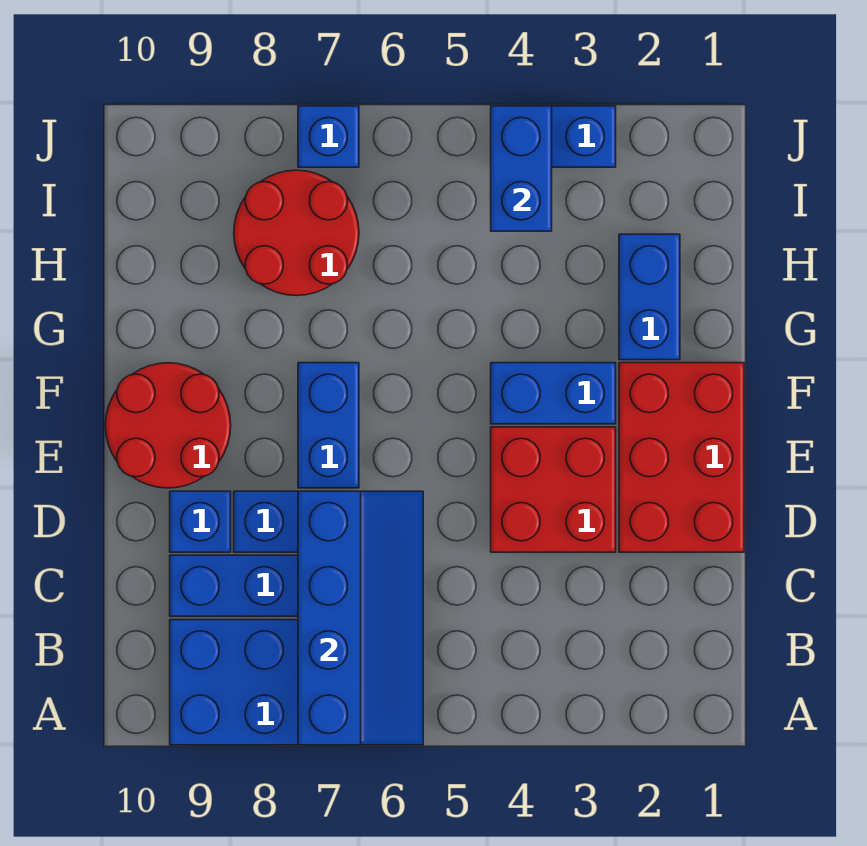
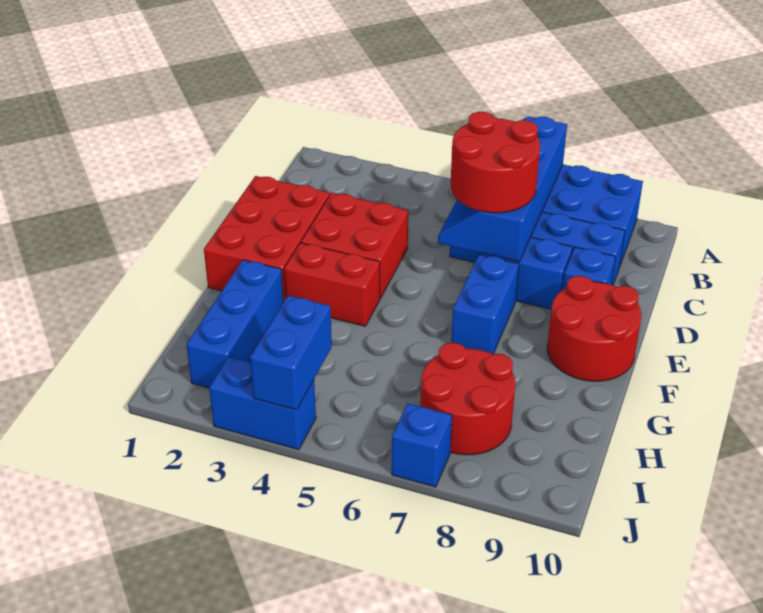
none -> red round brick C6:D7 level 3
blue brick F3:F4 level 1 -> red brick F3:F4 level 1
blue brick G2:H2 level 1 -> blue brick G2:I2 level 1

